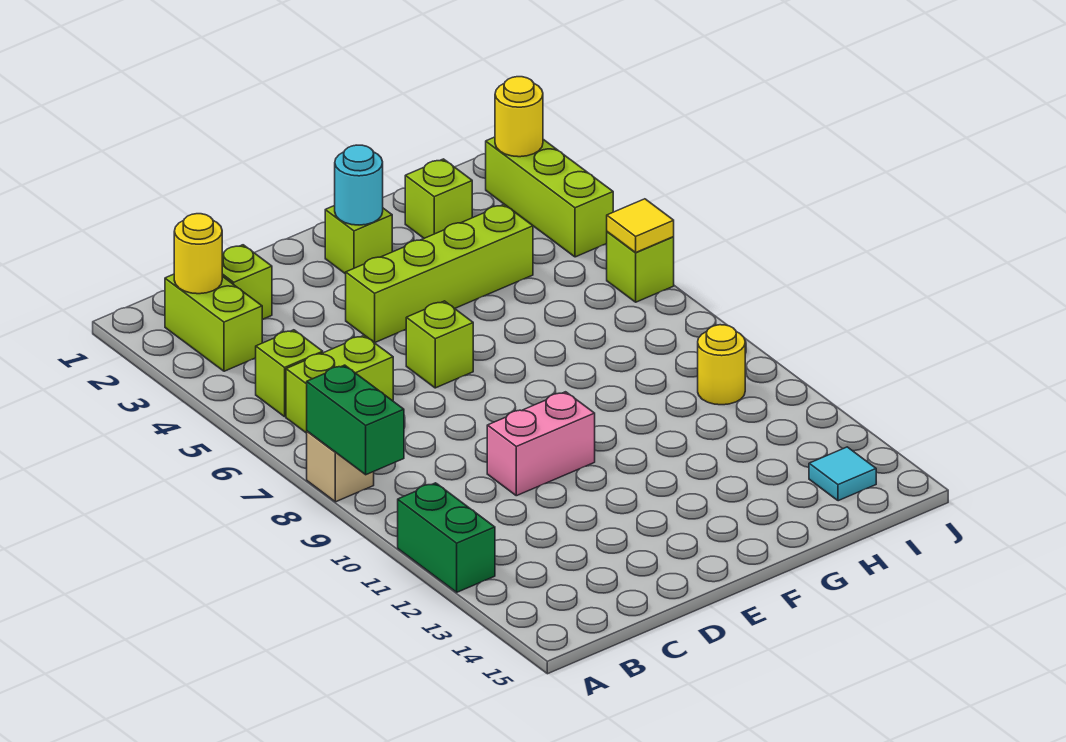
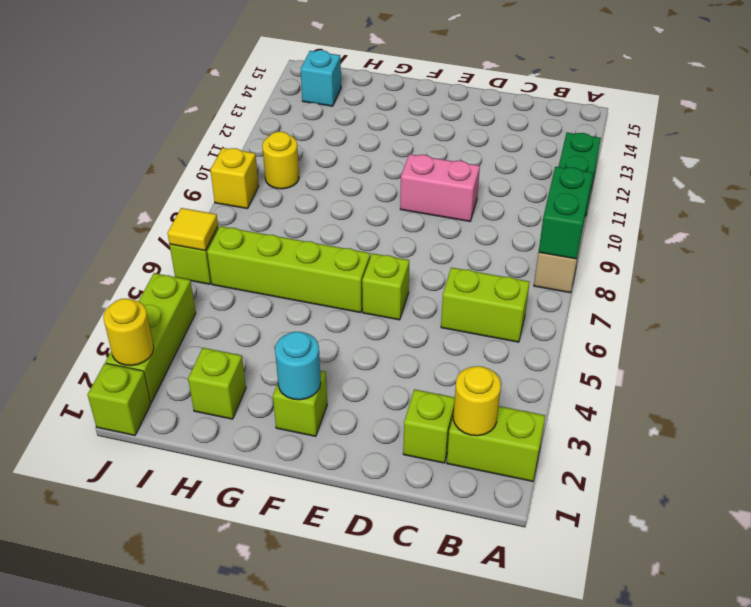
lime brick B2:B3 level 1 -> lime brick A2:B2 level 1
lime brick B5 level 1 -> lime brick J1 level 1
lime brick E4:H4 level 1 -> lime brick F6:I6 level 1
cyan tile I14 level 1 -> cyan brick I14 level 1
none -> yellow brick J9 level 1

